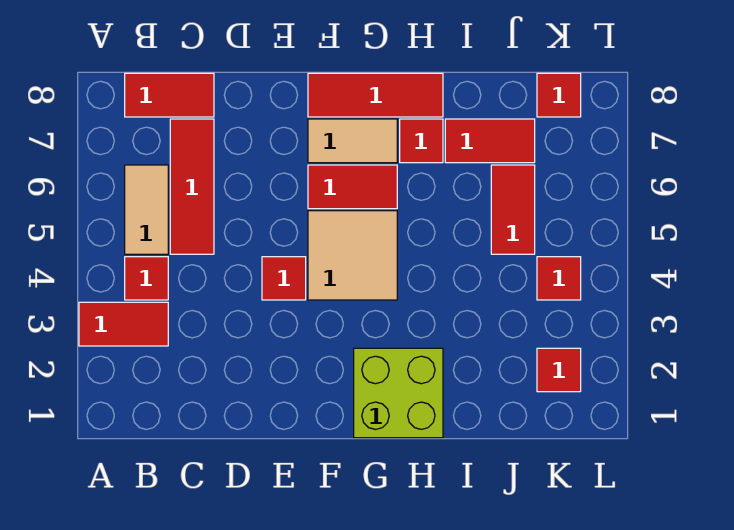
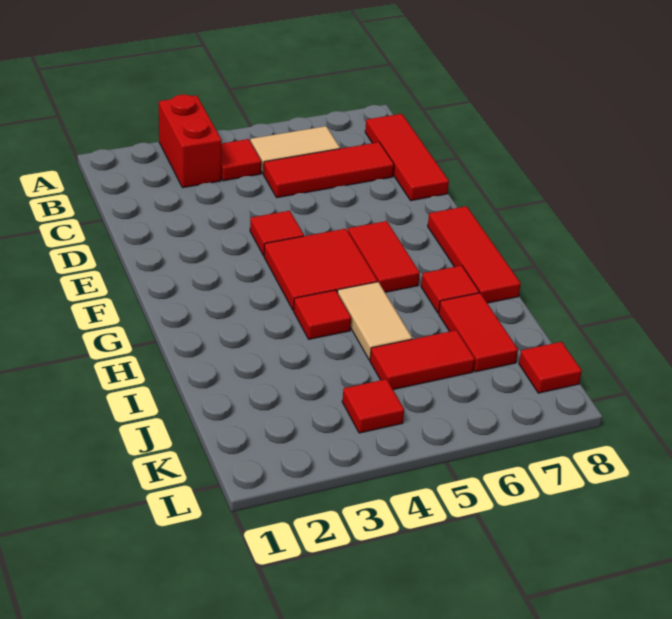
red tile A3:B3 level 1 -> red brick A3:B3 level 1
red tile B8:C8 level 1 -> red tile B8:D8 level 1
tan tile F4:G5 level 1 -> red tile F4:G5 level 1
tan tile F7:G7 level 1 -> tan tile H5:I5 level 1
lime brick G1:H2 level 1 -> none
red tile K2 level 1 -> red tile H4 level 1

